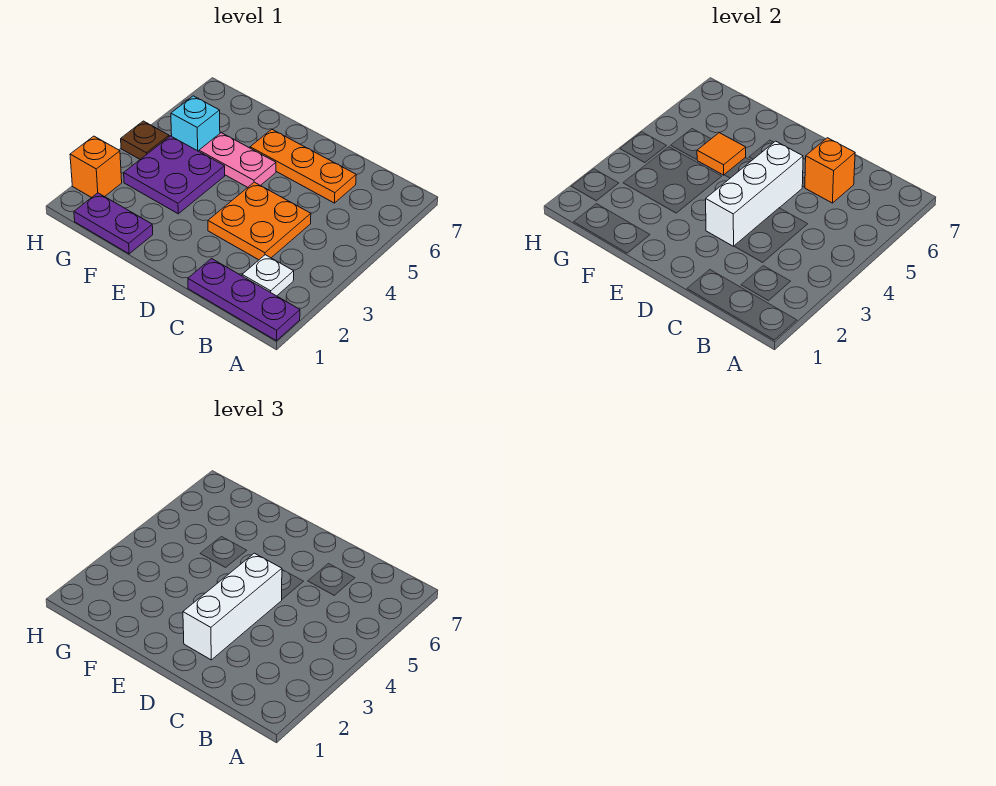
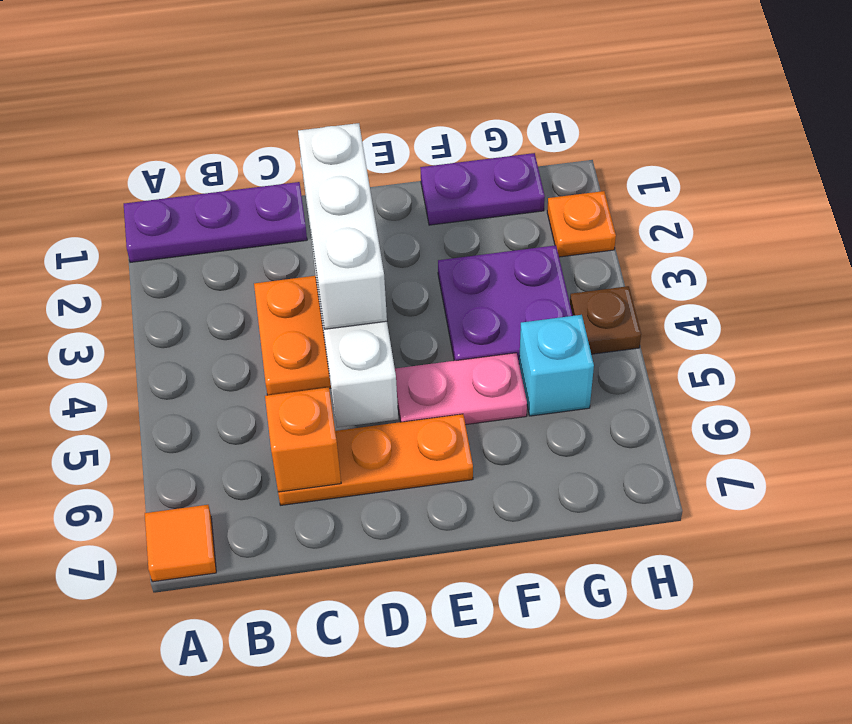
white plate B2 level 1 -> none
orange tile F5 level 2 -> orange tile A7 level 1
orange brick H2 level 1 -> orange plate H2 level 1

